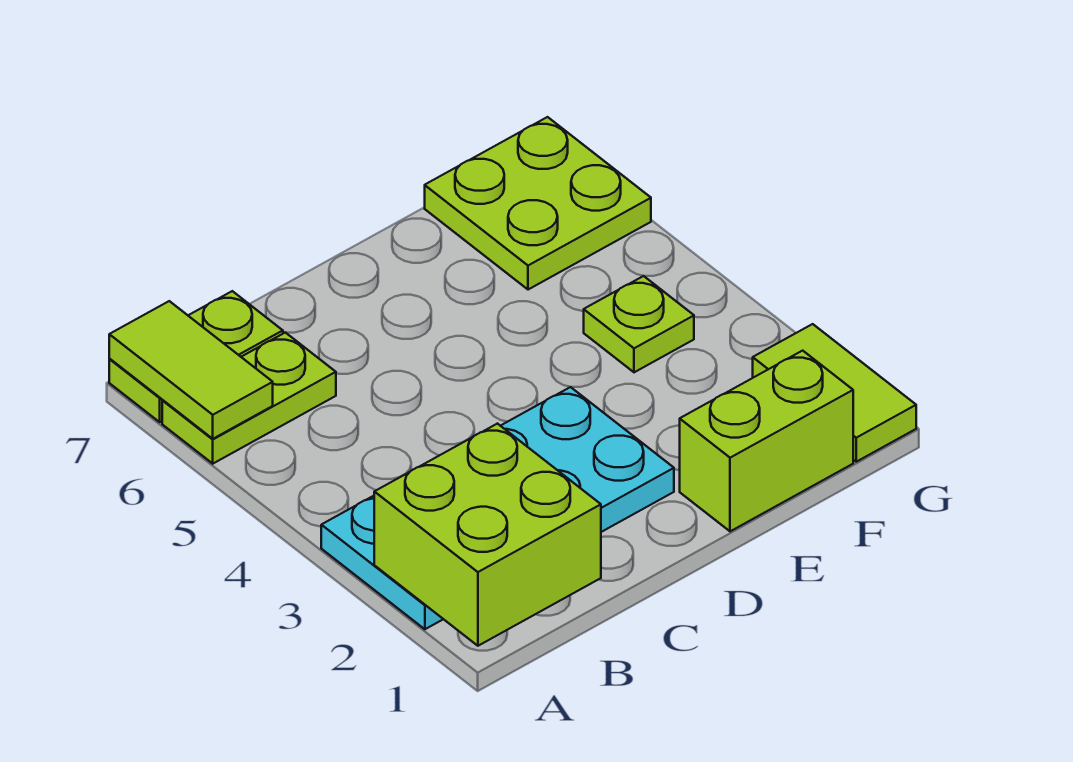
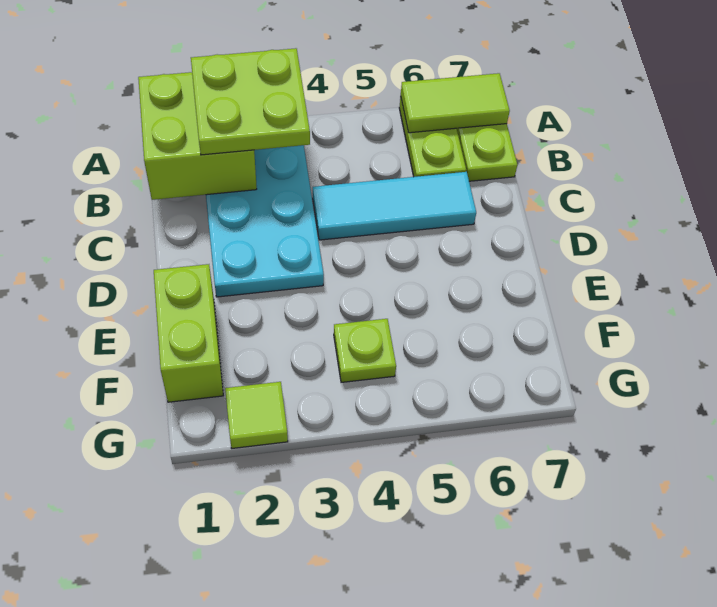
none -> cyan tile C4:C6 level 1
lime plate F6:G7 level 1 -> lime plate A2:B3 level 3
lime tile G1:G2 level 1 -> lime tile G2 level 1

